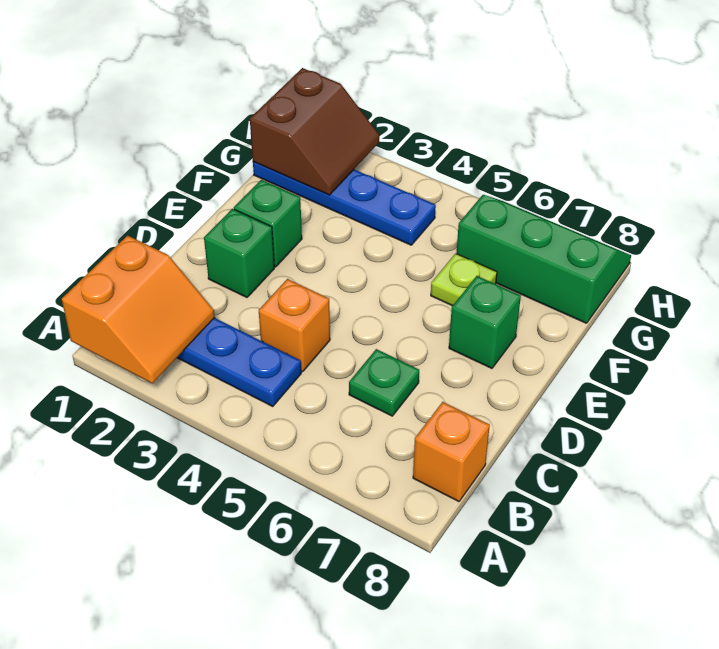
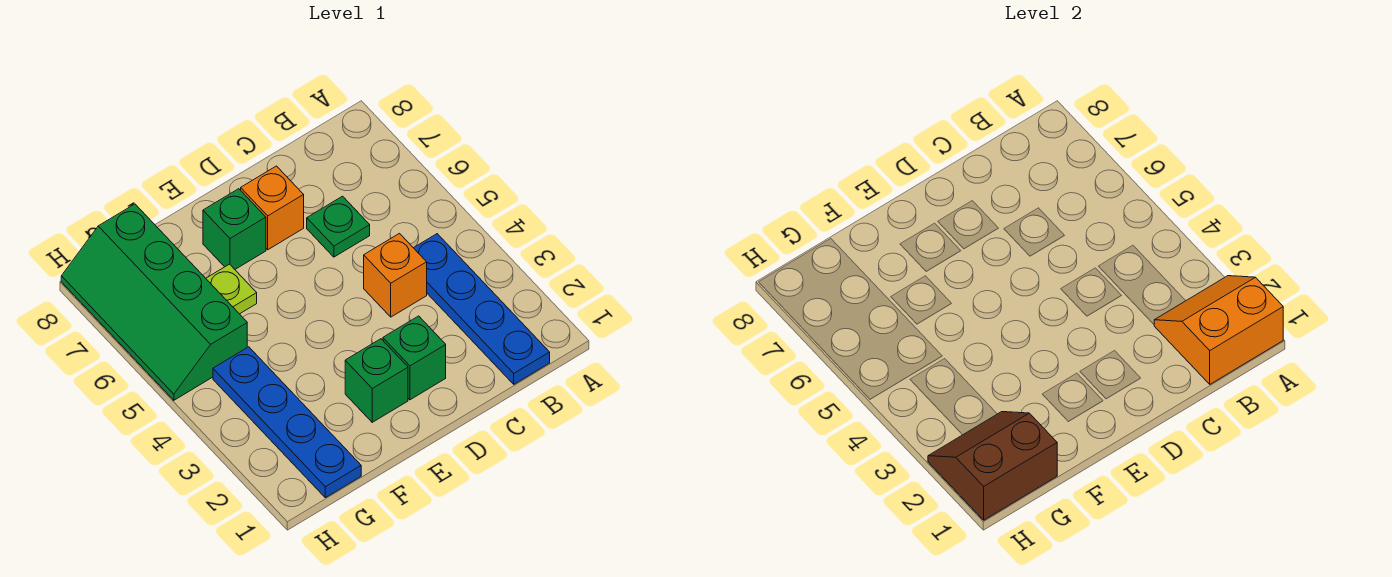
orange brick B8 level 1 -> orange brick D7 level 1
green slope G6:H8 level 1 top G -> green slope G5:H8 level 1 top G

